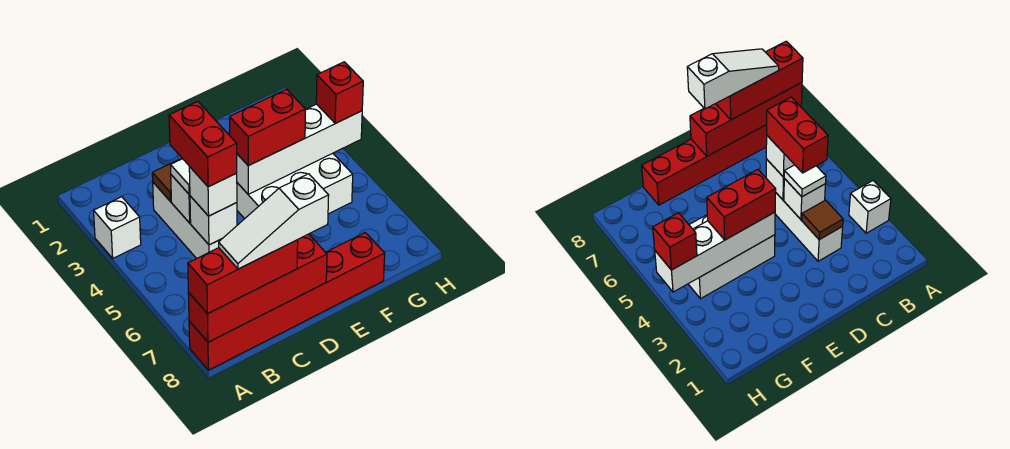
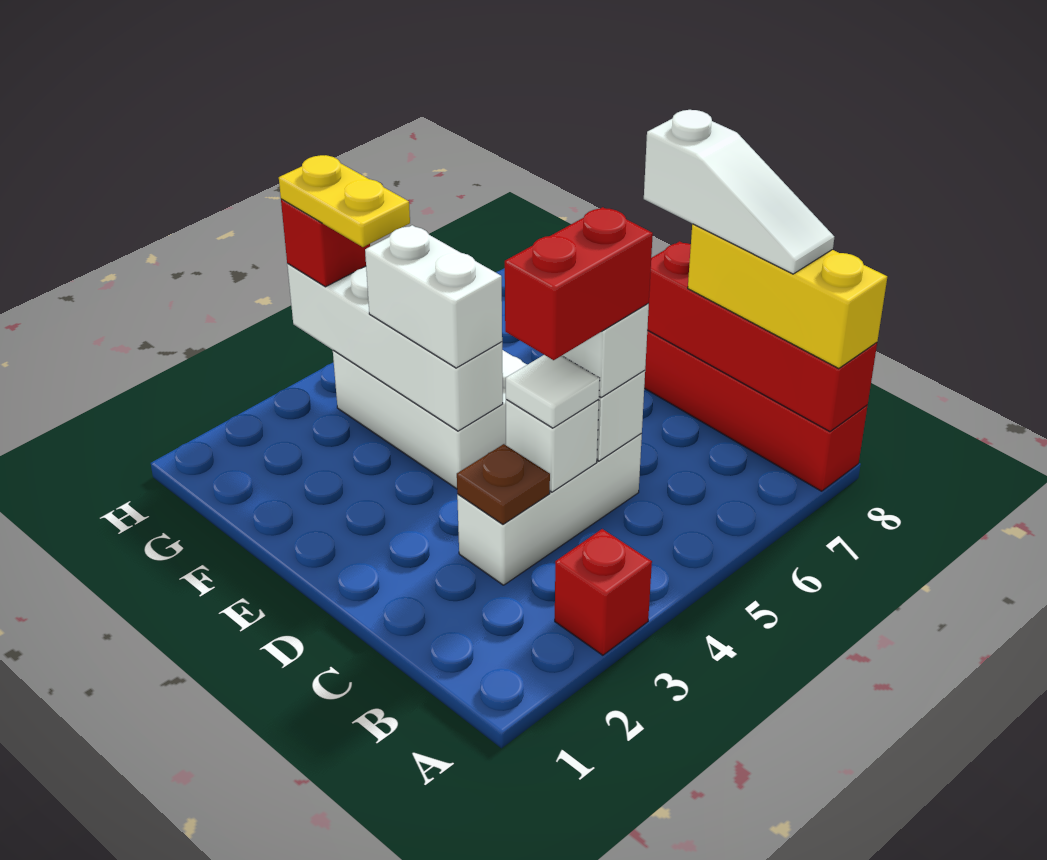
white brick A3 level 1 -> red brick A3 level 1
red brick A8:C8 level 3 -> yellow brick A8:C8 level 3
brown tile C3 level 2 -> brown plate C3 level 2
red brick E4:F4 level 3 -> white brick E4:F4 level 3
none -> yellow plate G4:H4 level 4

